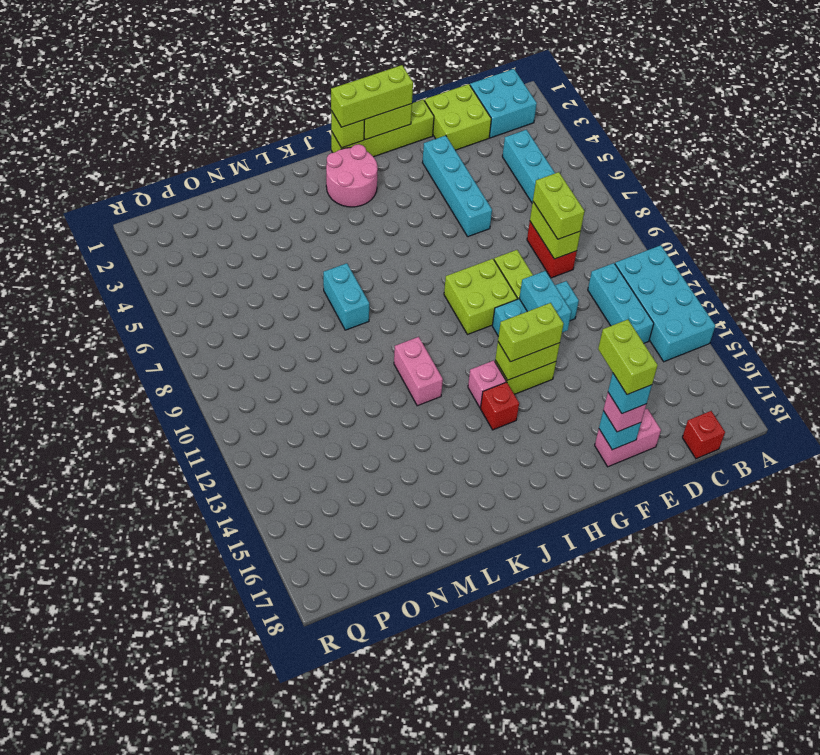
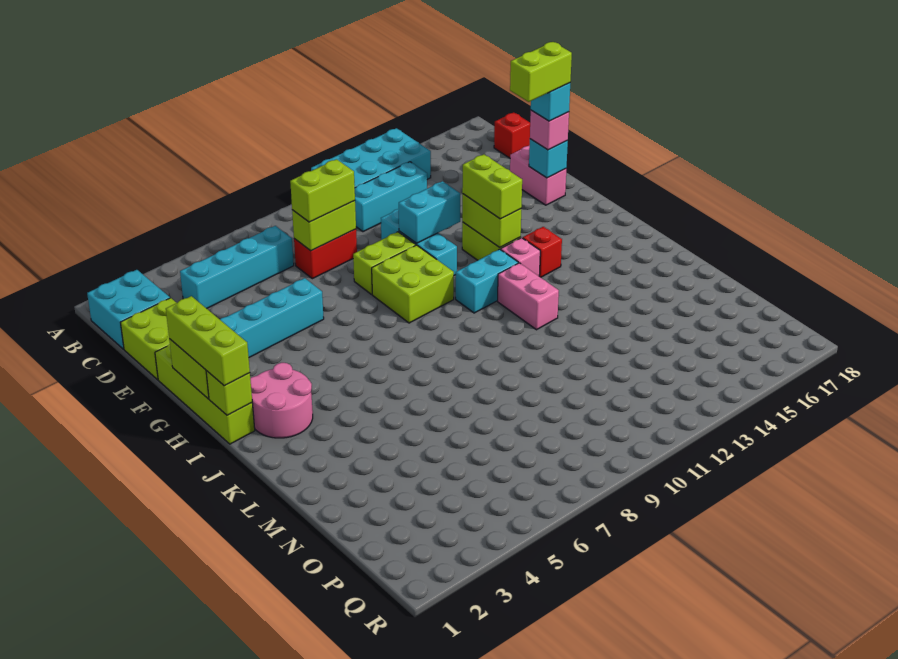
pink brick K11:K12 level 1 -> pink brick J12:K12 level 1
cyan brick L7:L8 level 1 -> cyan brick I11:I12 level 1

